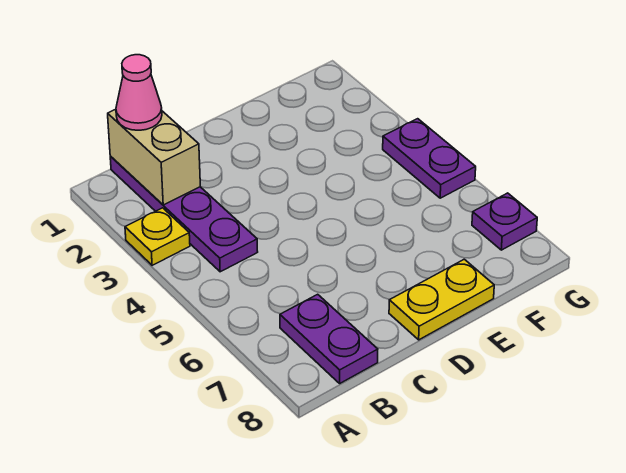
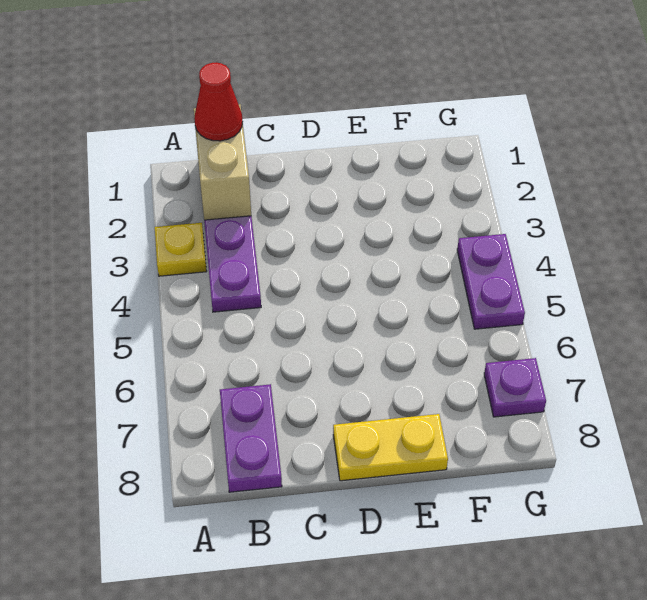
pink cone B1 level 3 -> red cone B1 level 3

